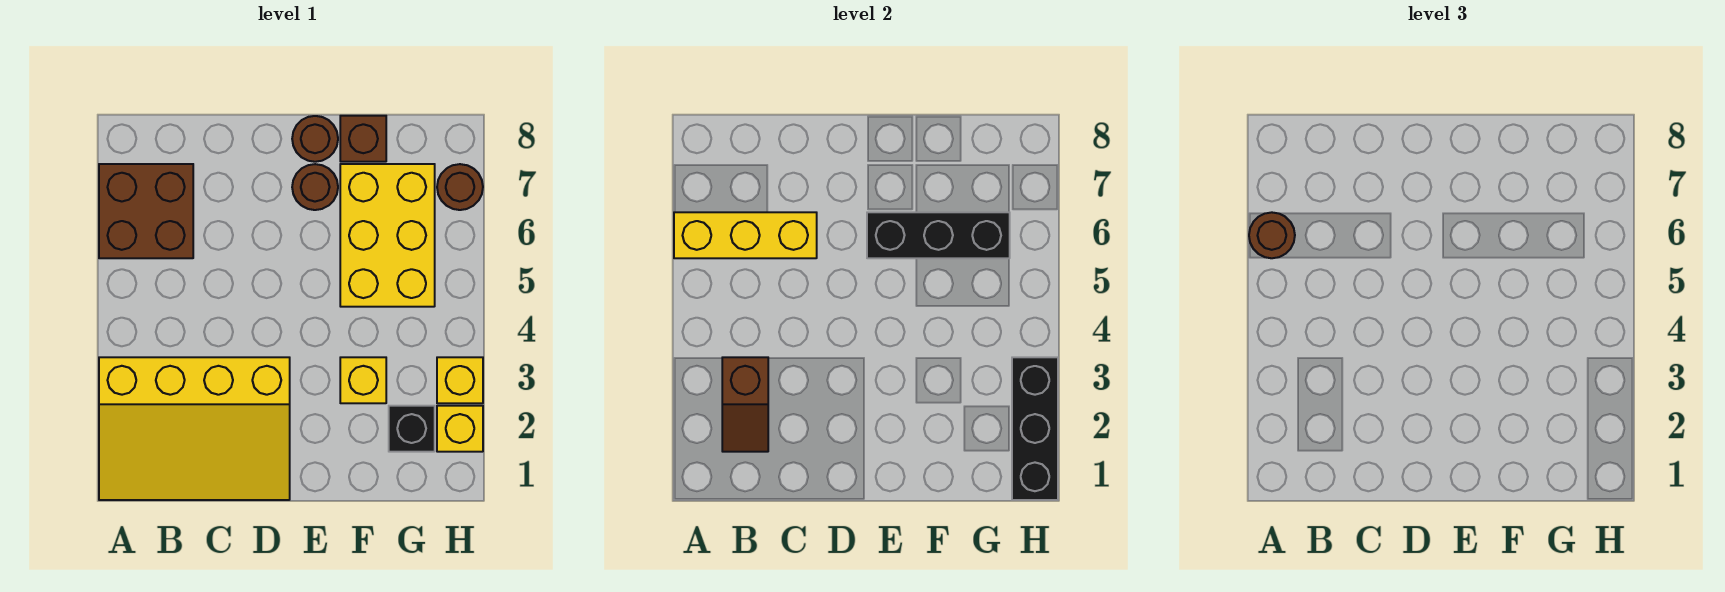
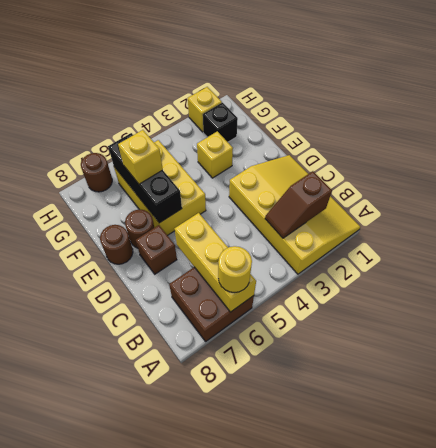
brown round brick A6 level 3 -> yellow round brick A6 level 3
brown slope B2:B3 level 2 top 3 -> brown slope B2:B3 level 2 top 2
yellow brick F5:G7 level 1 -> yellow brick E5:G6 level 1
brown brick F8 level 1 -> brown brick D7 level 1
black brick H1:H3 level 2 -> none
yellow brick H3 level 1 -> yellow brick F6 level 3

